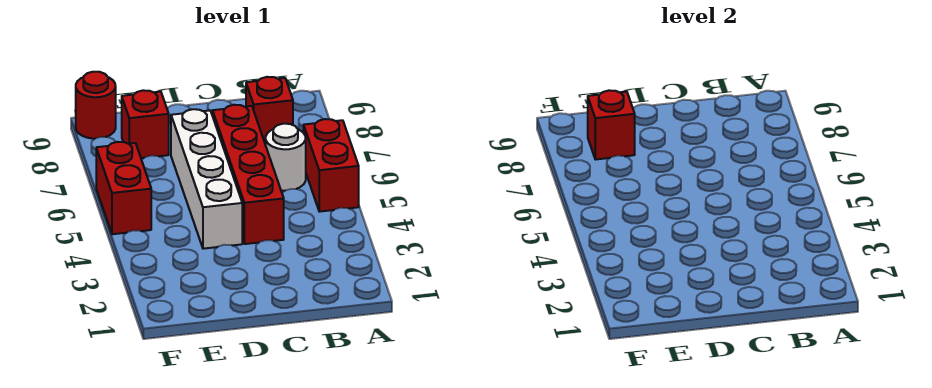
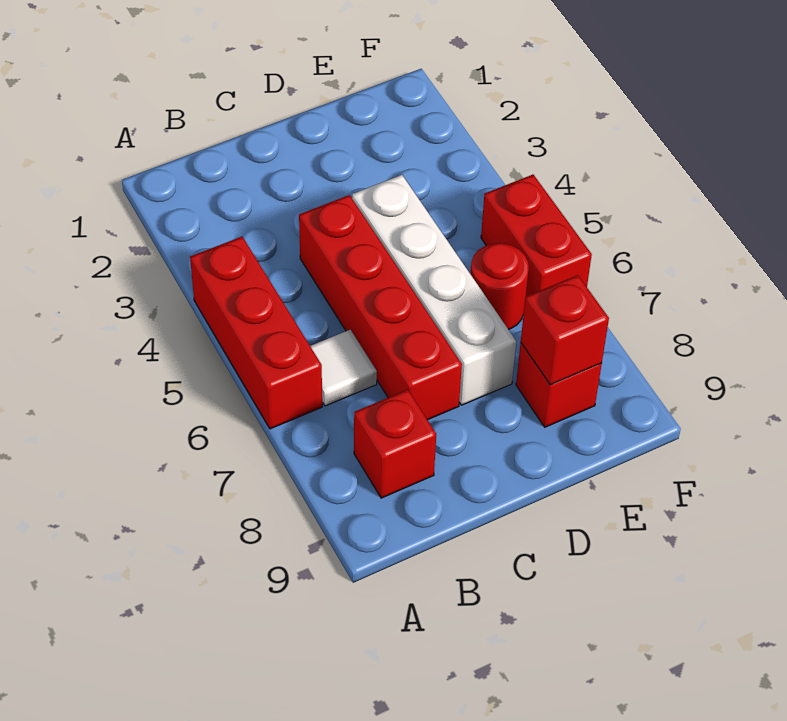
red brick A5:A6 level 1 -> red brick A4:A6 level 1
white round brick B6 level 1 -> white tile B6 level 1
red round brick F9 level 1 -> red round brick E6 level 1

